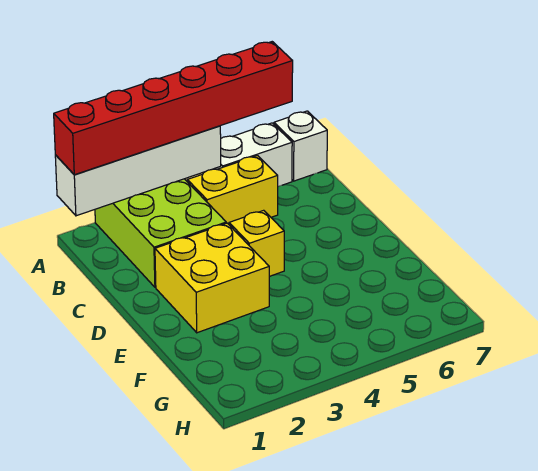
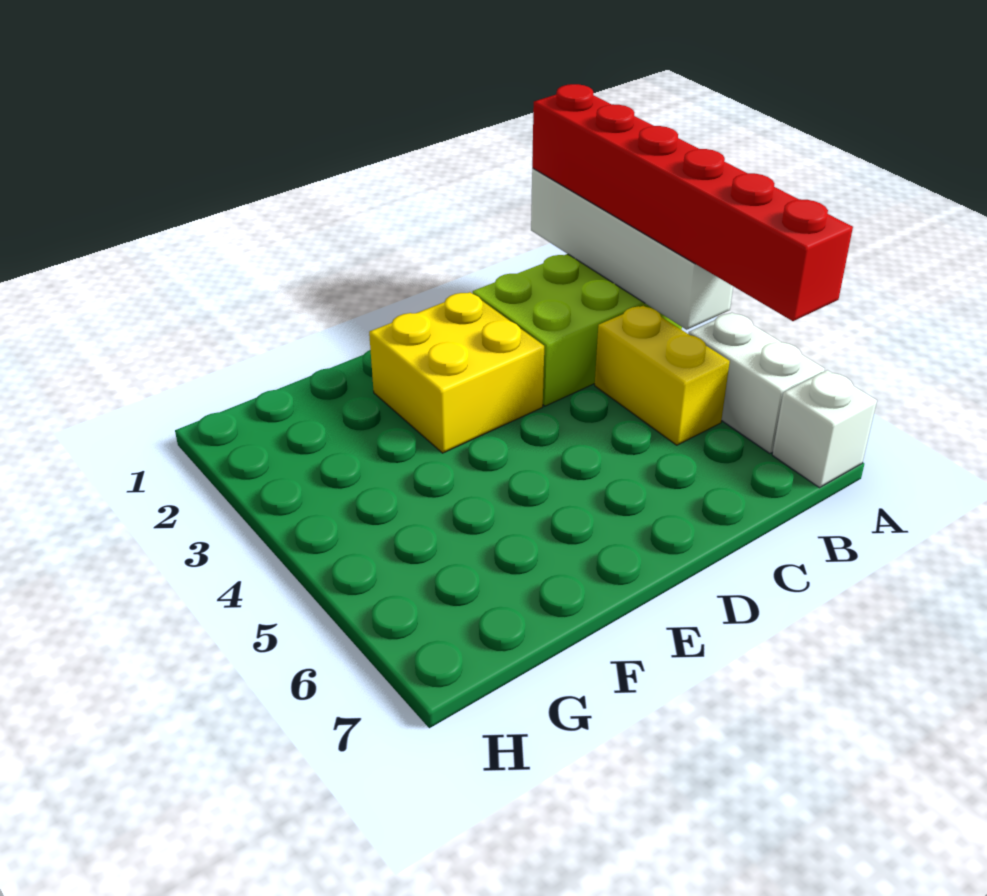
yellow brick D4 level 1 -> none

